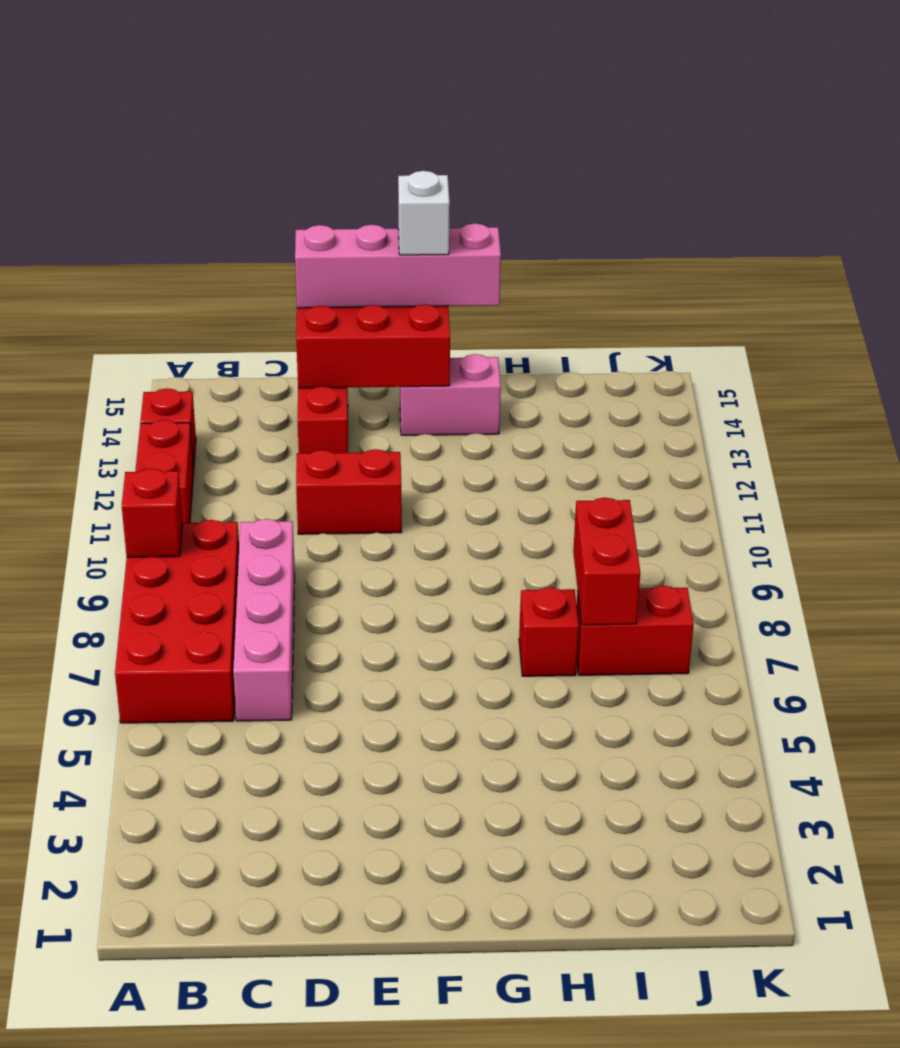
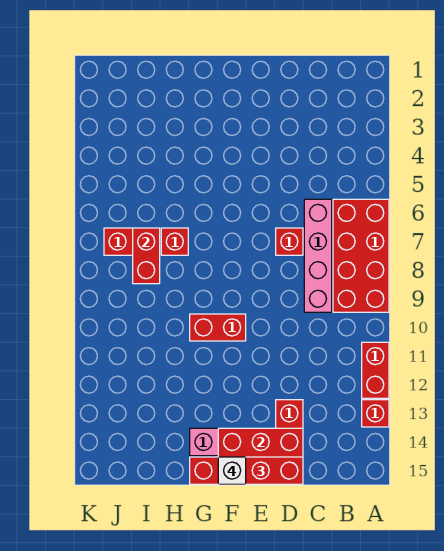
red brick A9 level 2 -> red brick D7 level 1
red brick D11:E11 level 1 -> red brick F10:G10 level 1
pink brick D15:G15 level 3 -> red brick D15:G15 level 3

